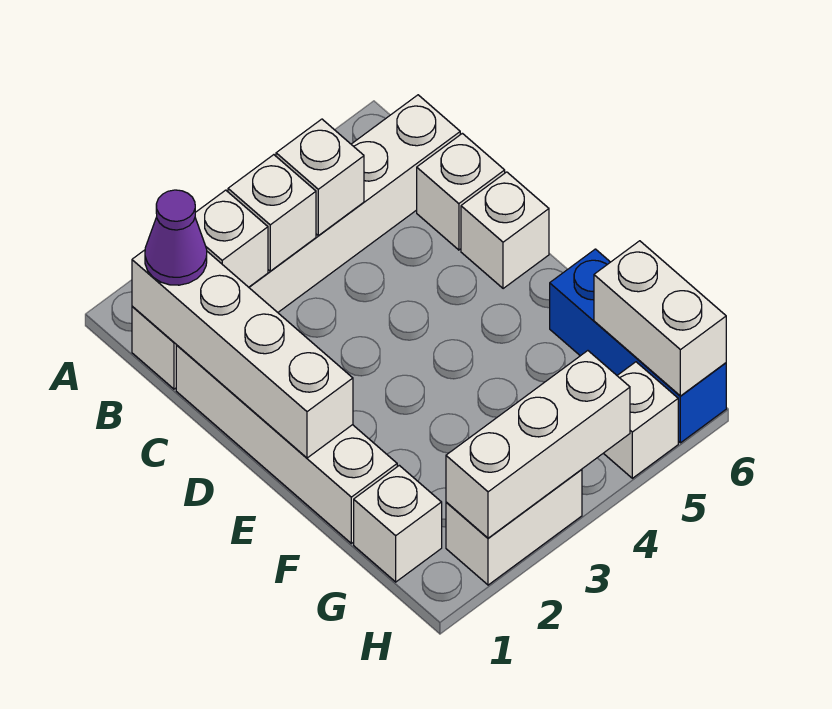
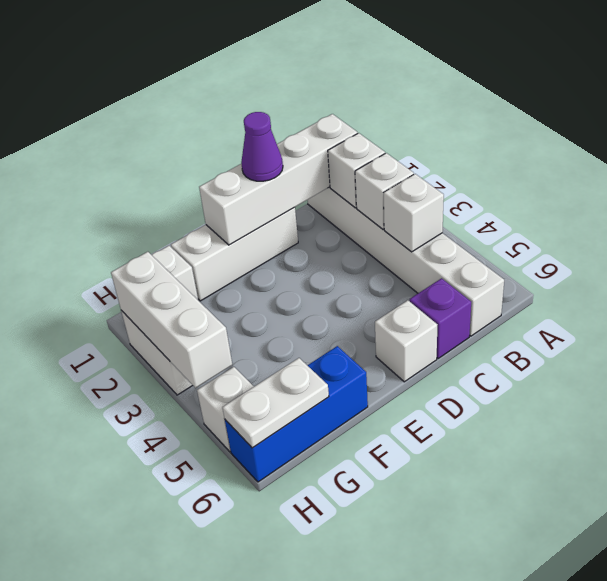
purple cone B1 level 3 -> purple cone D1 level 3
white brick C1:F1 level 1 -> white brick D1:F1 level 1
white brick C6 level 1 -> purple brick C6 level 1
white brick G6:H6 level 2 -> white plate G6:H6 level 2

